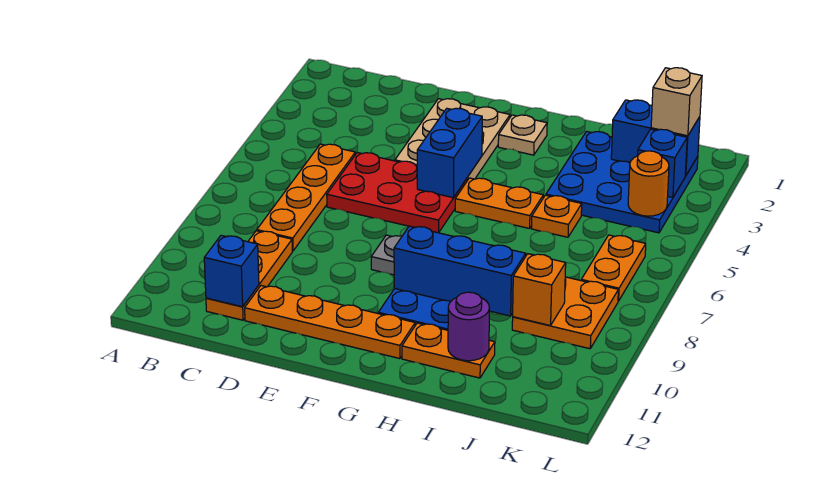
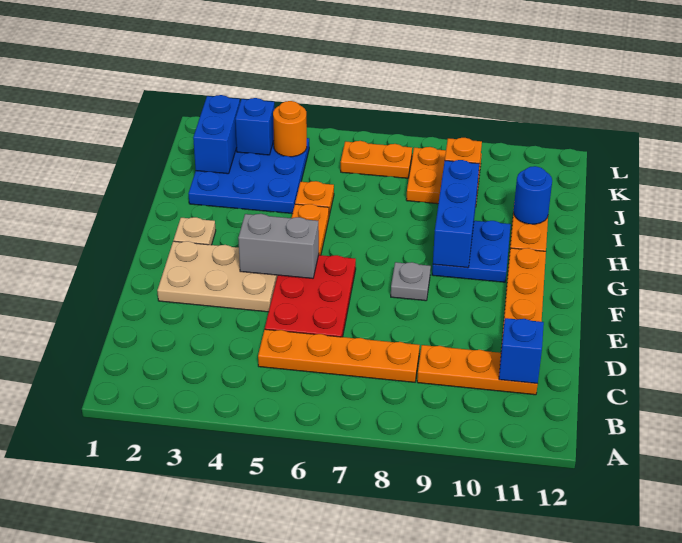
blue brick F4:F5 level 2 -> grey brick F4:F5 level 2
purple round brick I11 level 2 -> blue round brick I11 level 2
tan brick K2 level 3 -> none

